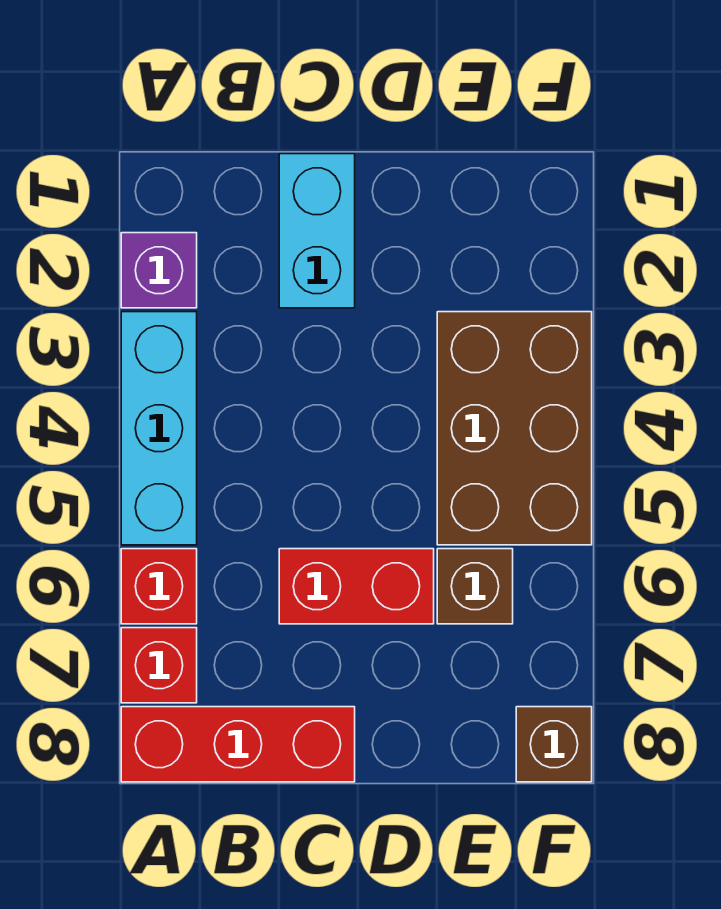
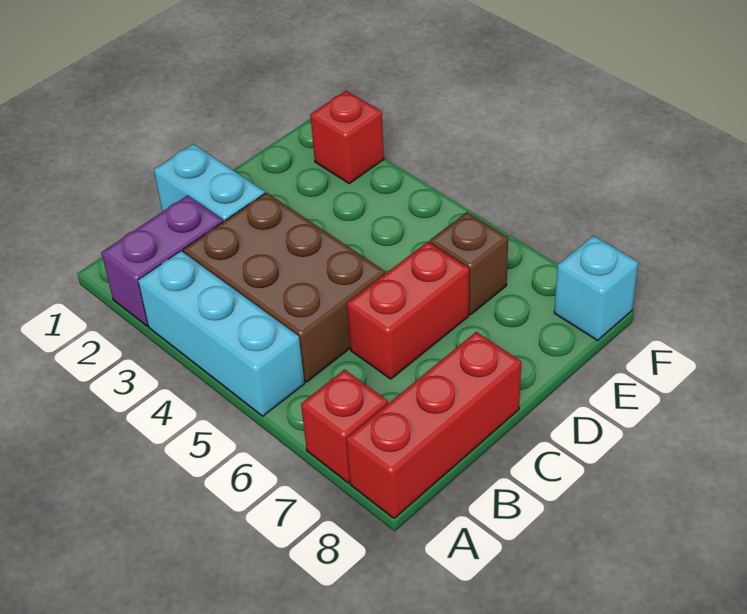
purple brick A2 level 1 -> purple brick A2:B2 level 1
red brick A6 level 1 -> red brick F2 level 1
brown brick E3:F5 level 1 -> brown brick B3:C5 level 1
brown brick F8 level 1 -> cyan brick F8 level 1

